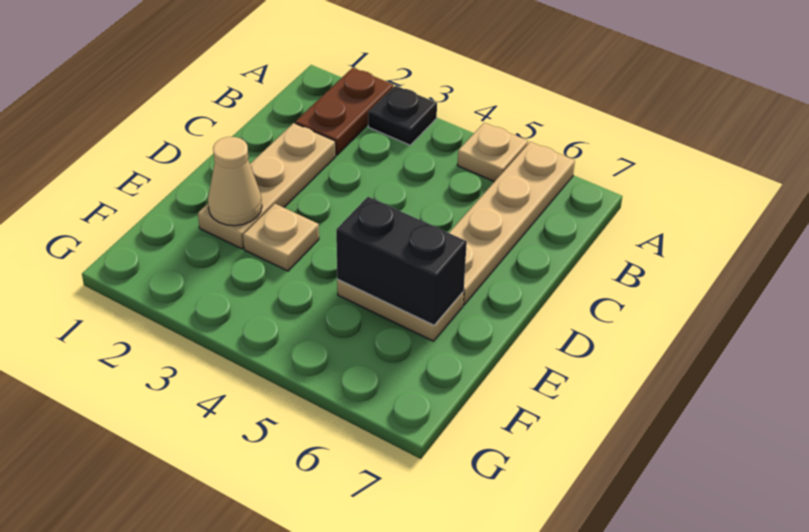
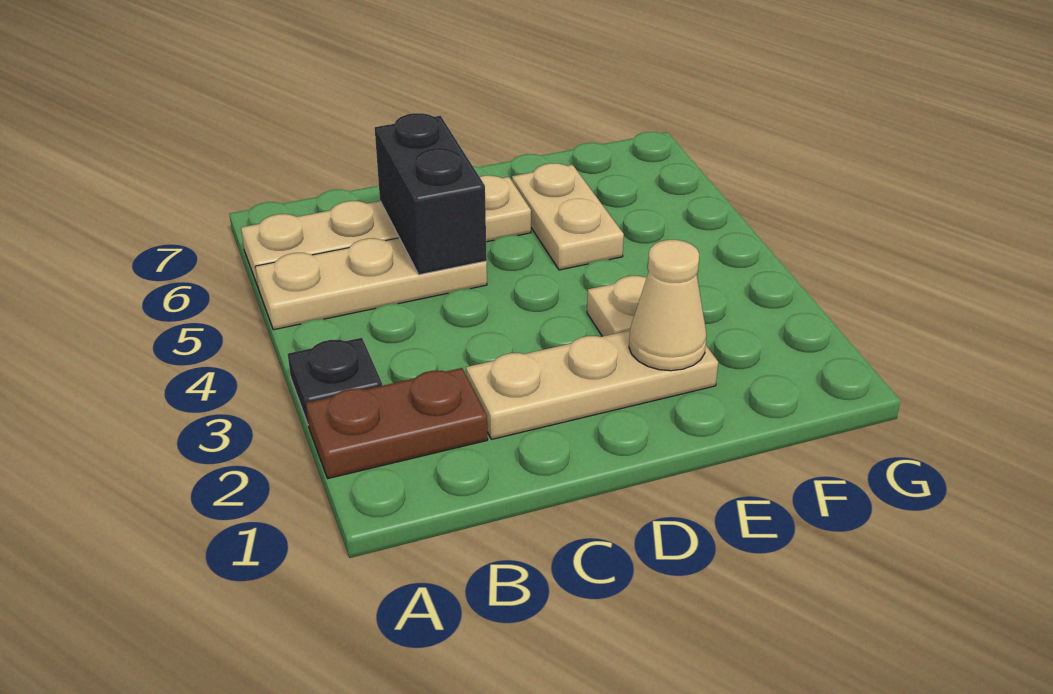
tan plate A5 level 1 -> tan plate A5:C5 level 1
black brick E5:E6 level 2 -> black brick C5:C6 level 2

